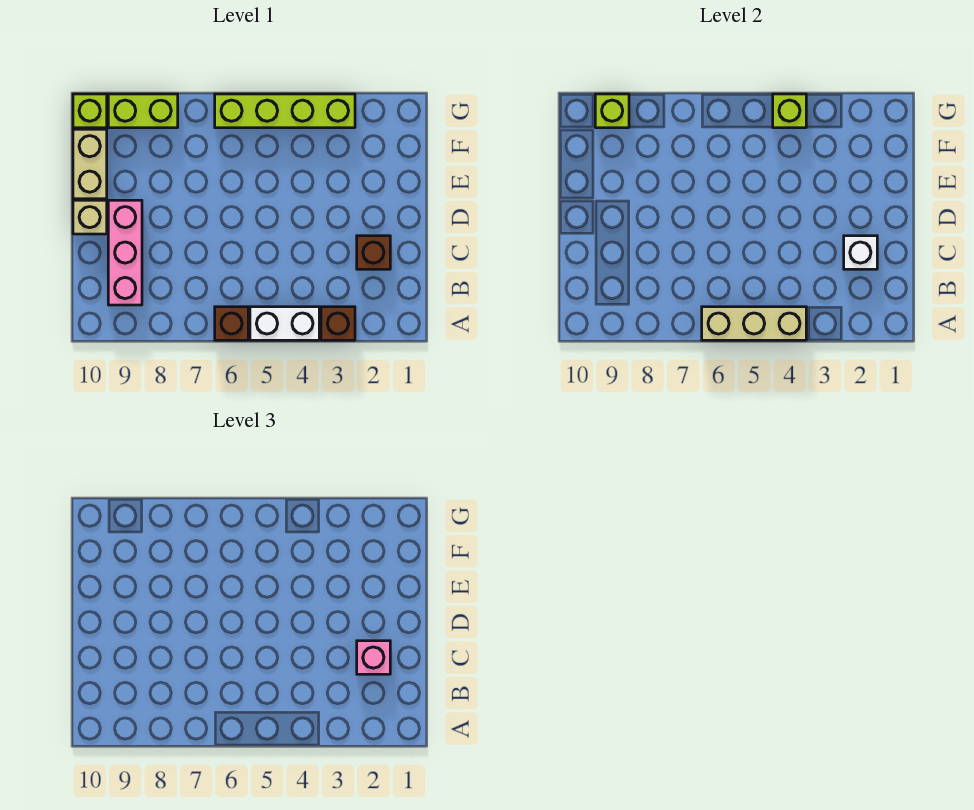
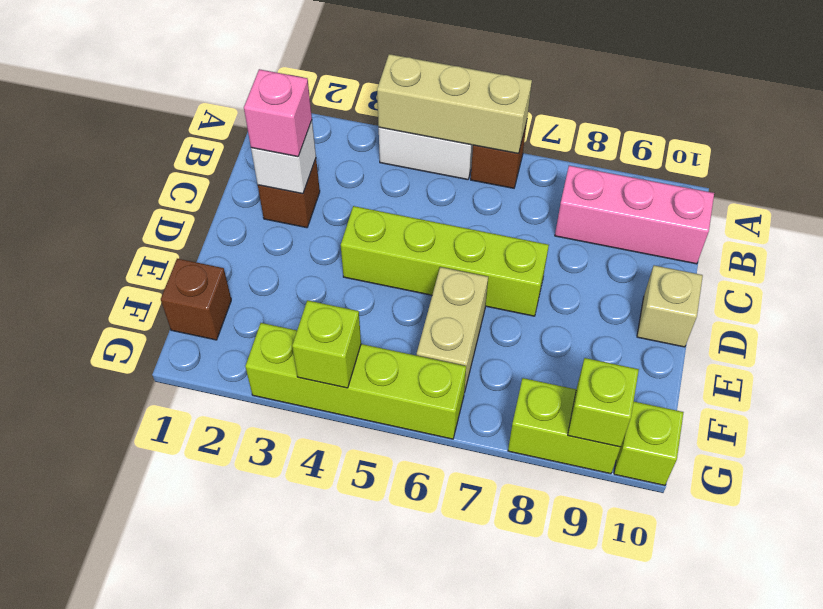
brown brick A3 level 1 -> brown brick F1 level 1
pink brick B9:D9 level 1 -> pink brick B8:B10 level 1
none -> lime brick D4:D7 level 1
tan brick E10:F10 level 1 -> tan brick E6:F6 level 1

